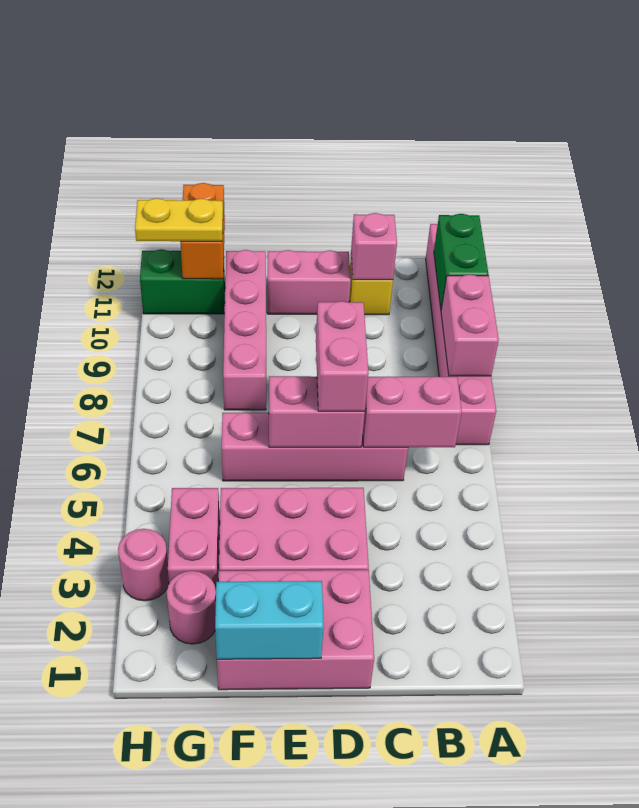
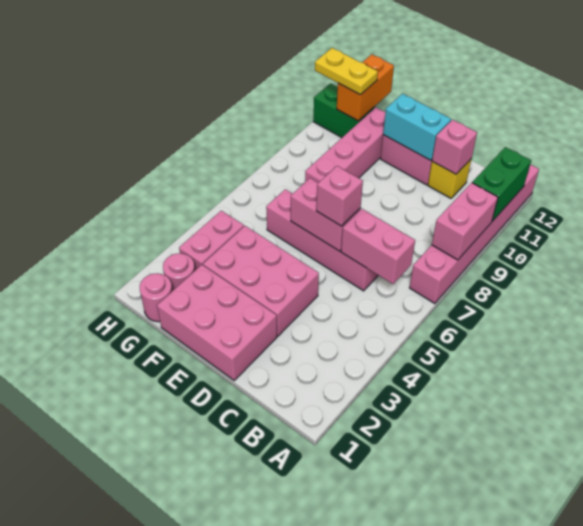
pink brick D6:D7 level 3 -> pink brick D6 level 3
cyan brick E1:F1 level 2 -> cyan brick D11:E11 level 2
pink round brick H3 level 1 -> pink round brick G1 level 1

